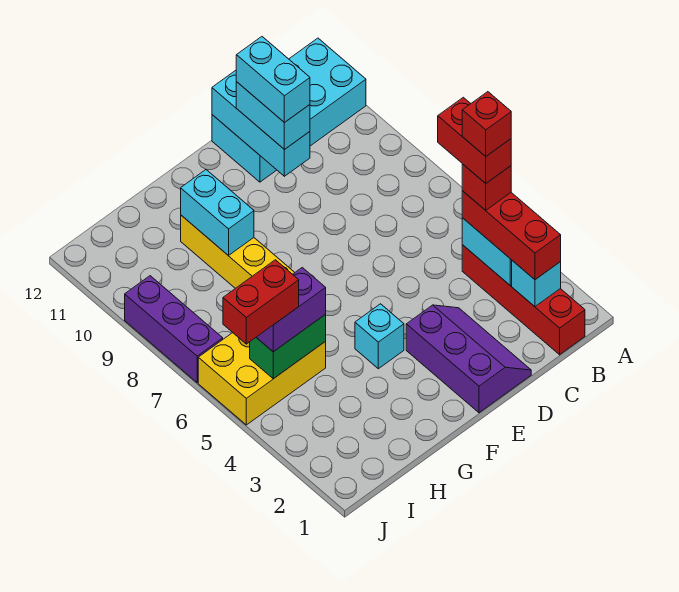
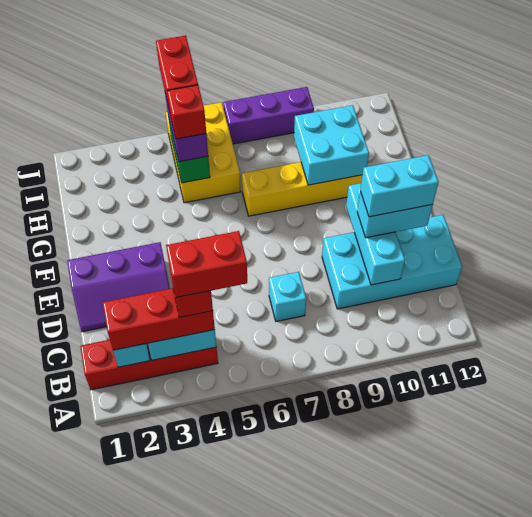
cyan brick A11:D12 level 1 -> cyan brick C9:D12 level 1
red brick B4 level 6 -> red brick H5 level 4
cyan brick D10:D12 level 2 -> cyan brick C10:E10 level 2
cyan brick F4 level 1 -> cyan brick C7 level 1
cyan brick G9:G10 level 2 -> cyan brick G9:H10 level 2

